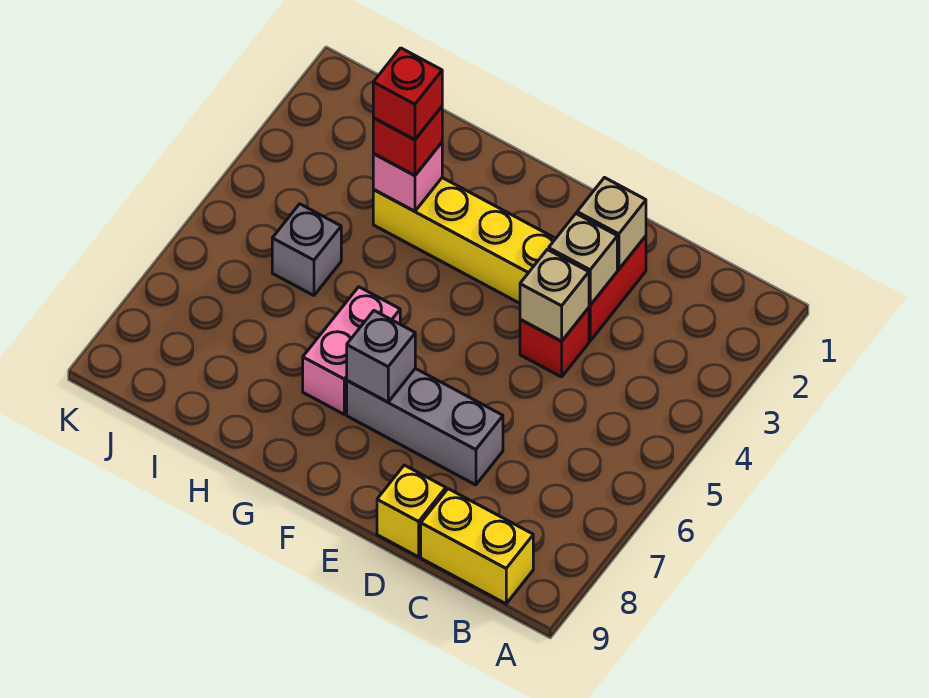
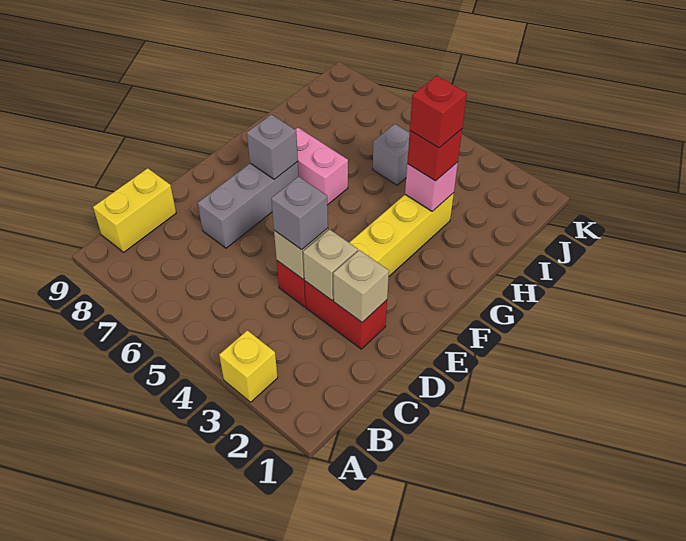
none -> grey brick D4 level 3
yellow brick D9 level 1 -> yellow brick A3 level 1

